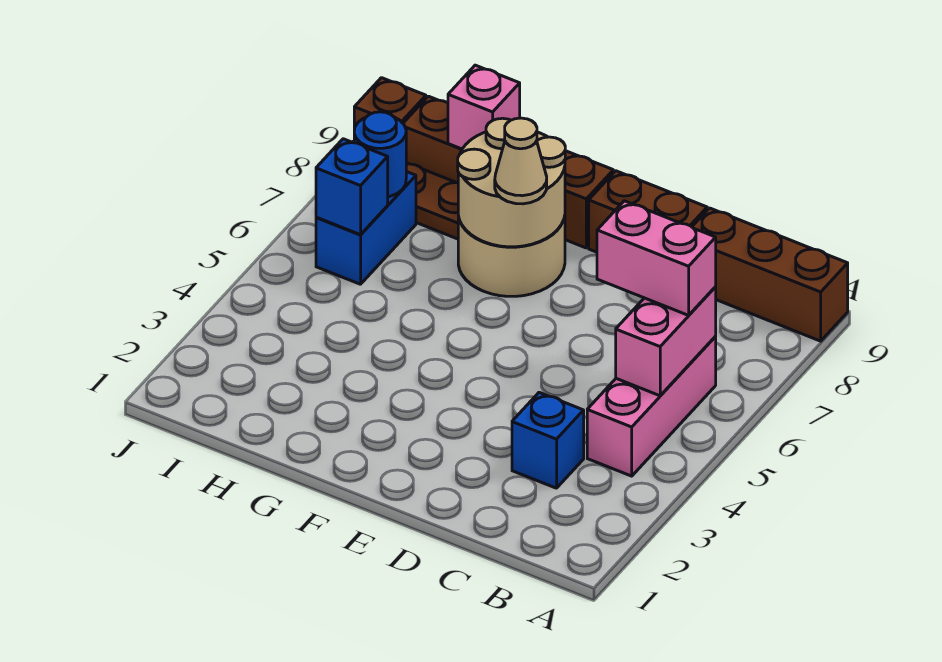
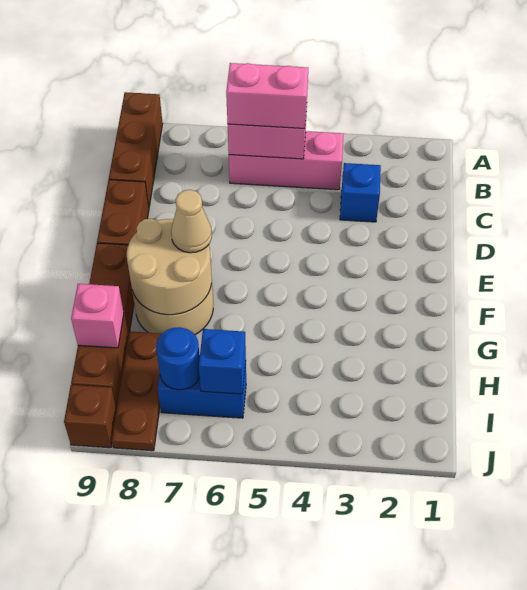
pink brick B6:C6 level 3 -> pink brick B5:B6 level 3

